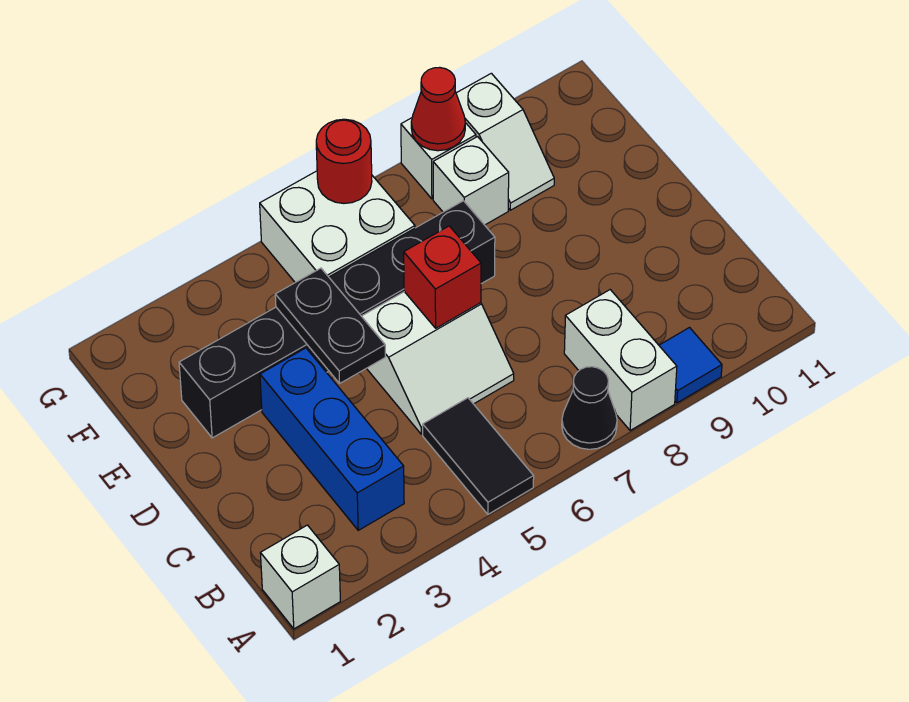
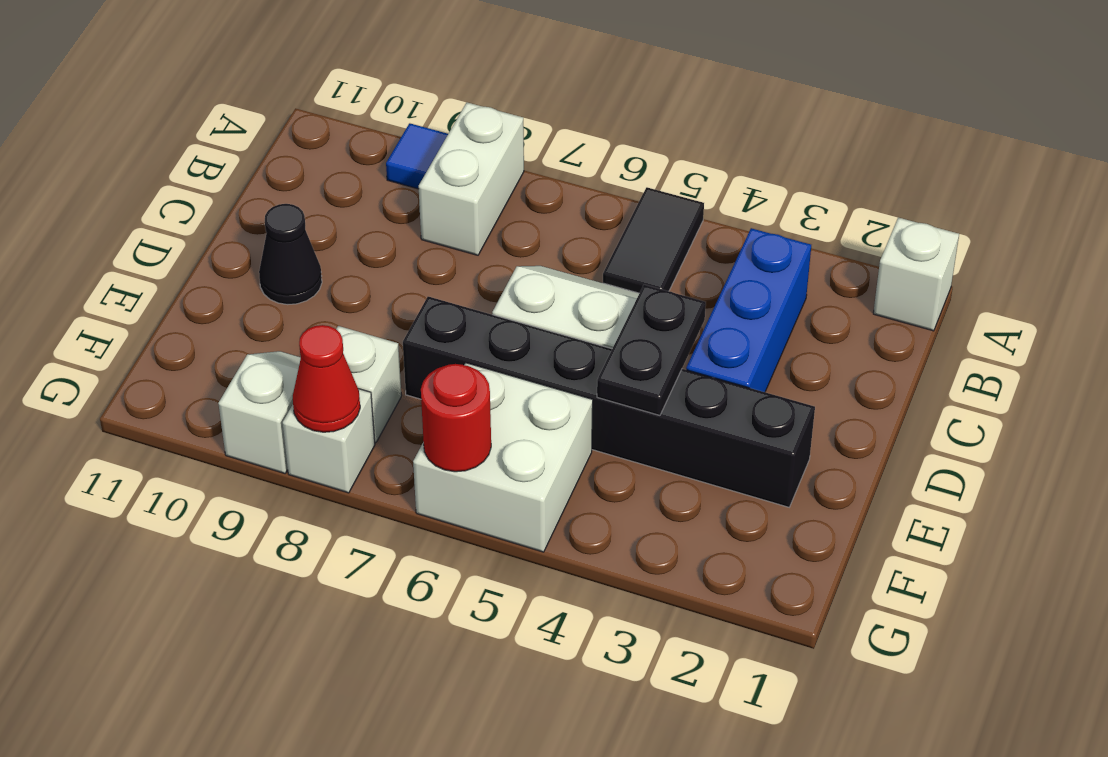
black cone A7 level 1 -> black cone D10 level 1
red brick D6 level 2 -> none

